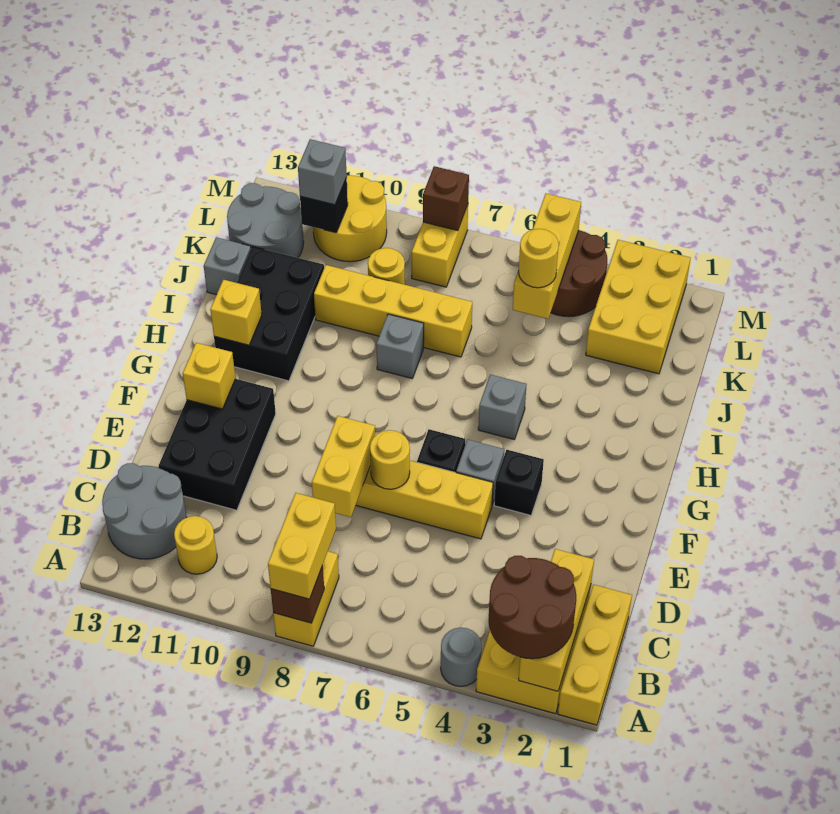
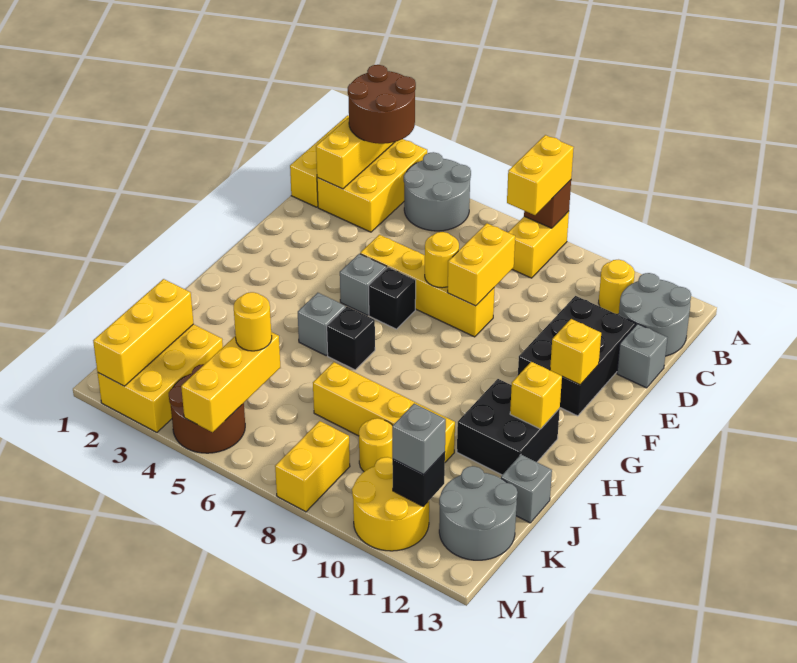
grey round brick A4 level 1 -> grey round brick A4:B5 level 1
black brick F4 level 1 -> black brick H6 level 1
black brick H11:J12 level 1 -> black brick H11:I12 level 1
grey brick I8 level 1 -> grey brick D13 level 1
none -> yellow brick K2:M2 level 2
brown brick M8 level 2 -> none

